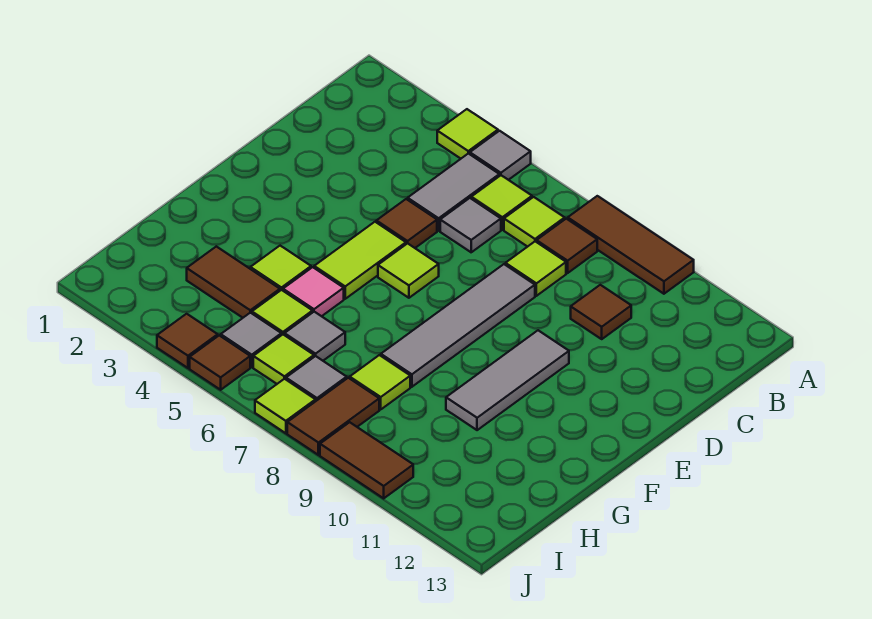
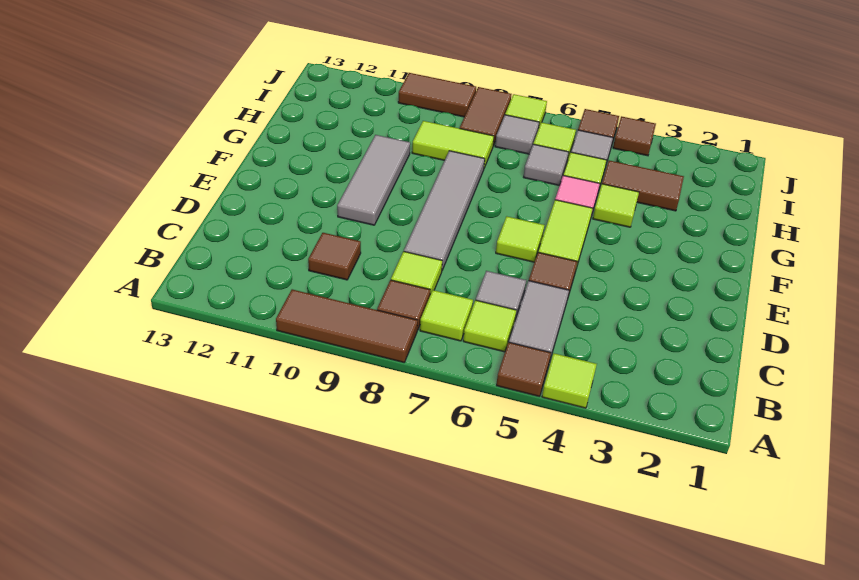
grey tile A5 level 1 -> brown tile A5 level 1
lime tile H8 level 1 -> lime tile H8:H9 level 1

